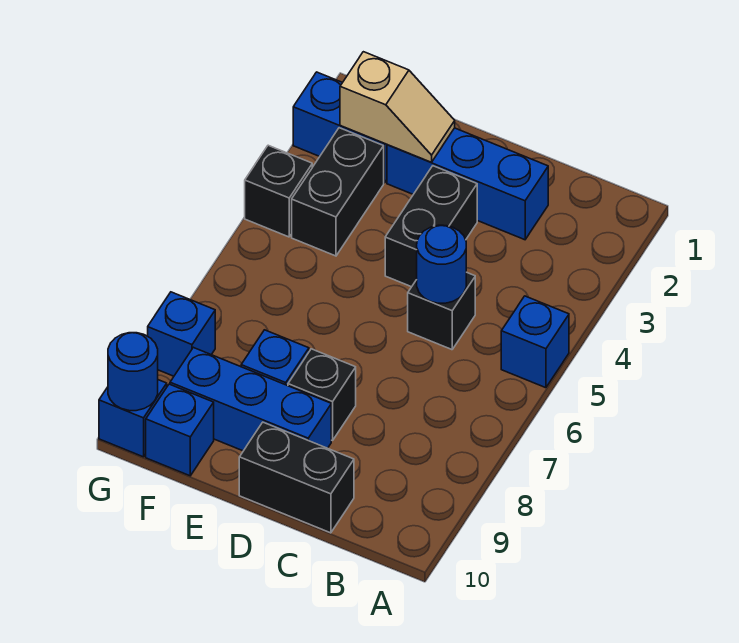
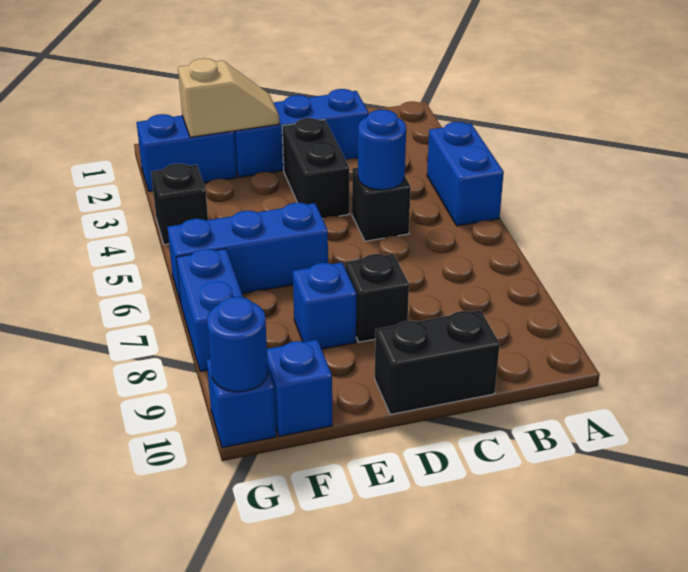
blue brick A5 level 1 -> blue brick A4:A5 level 1
blue brick D9:F9 level 1 -> blue brick E6:G6 level 1
black brick F3:F4 level 1 -> none
blue brick G8 level 1 -> blue brick G7:G8 level 1

